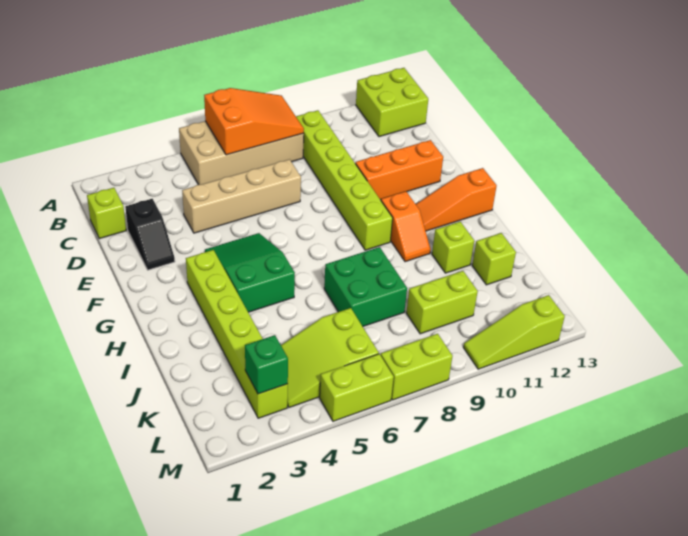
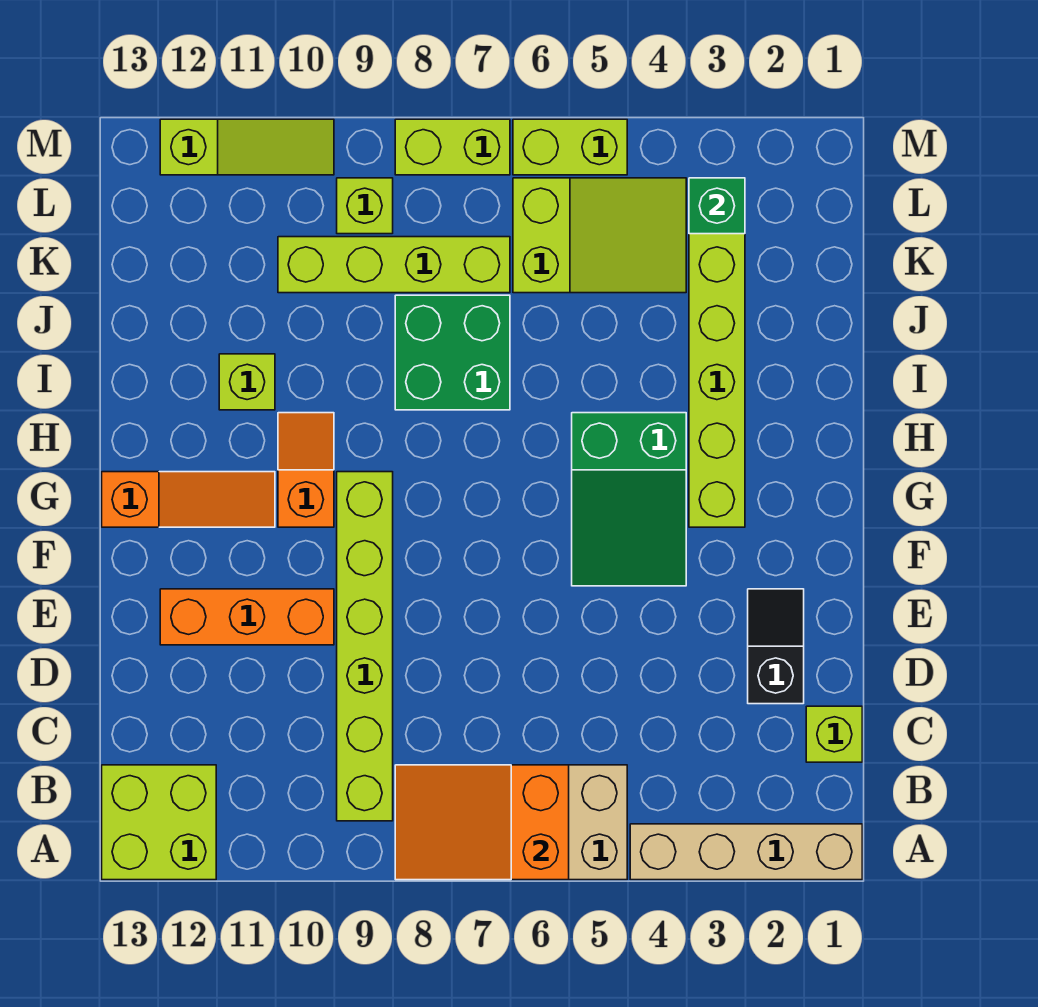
tan brick D4:D7 level 1 -> tan brick A1:A4 level 1
lime brick J12 level 1 -> lime brick L9 level 1
lime brick K9:K10 level 1 -> lime brick K7:K10 level 1

